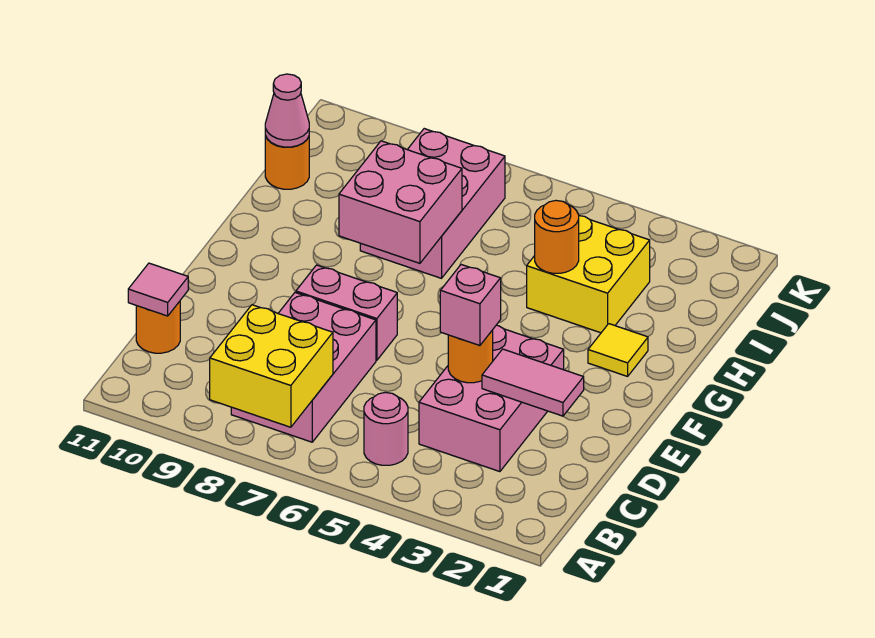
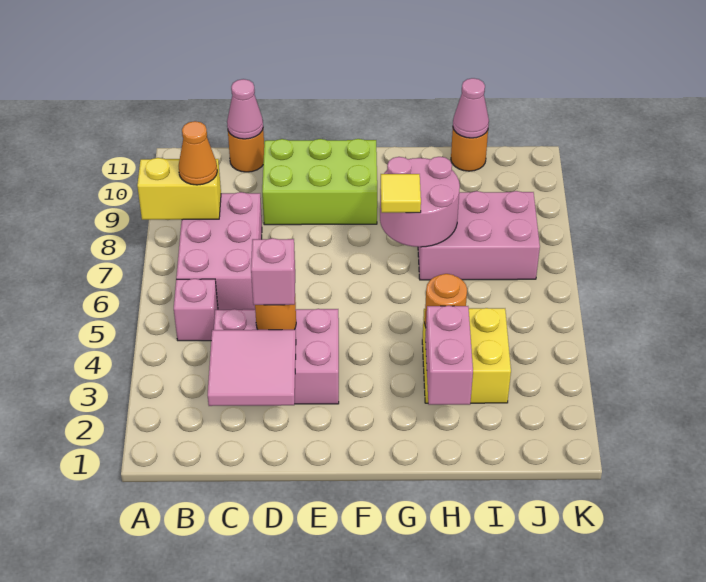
yellow brick A7:B8 level 2 -> yellow brick A8:B8 level 2
pink round brick B5 level 1 -> pink brick B5 level 1
pink brick B7:D8 level 1 -> pink brick B6:C8 level 1
none -> orange cone B8 level 3
pink tile C11 level 2 -> pink cone C11 level 2
pink tile D2:D3 level 2 -> pink tile C2:D3 level 2
none -> lime brick D9:F10 level 1
pink brick E7:E8 level 1 -> pink brick H2:H3 level 2
yellow tile G2 level 1 -> yellow tile G7 level 3
pink brick G7:H8 level 2 -> pink round brick G7:H8 level 2

